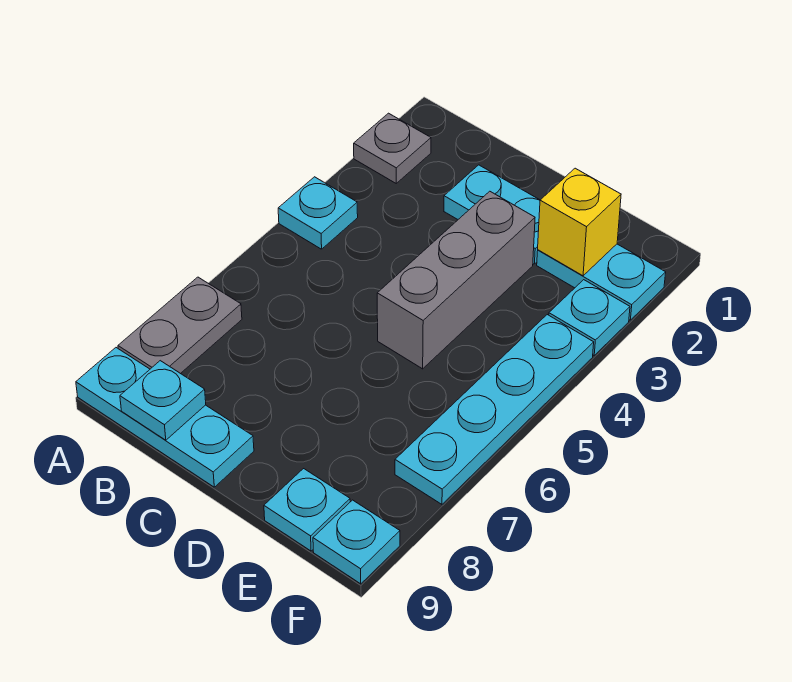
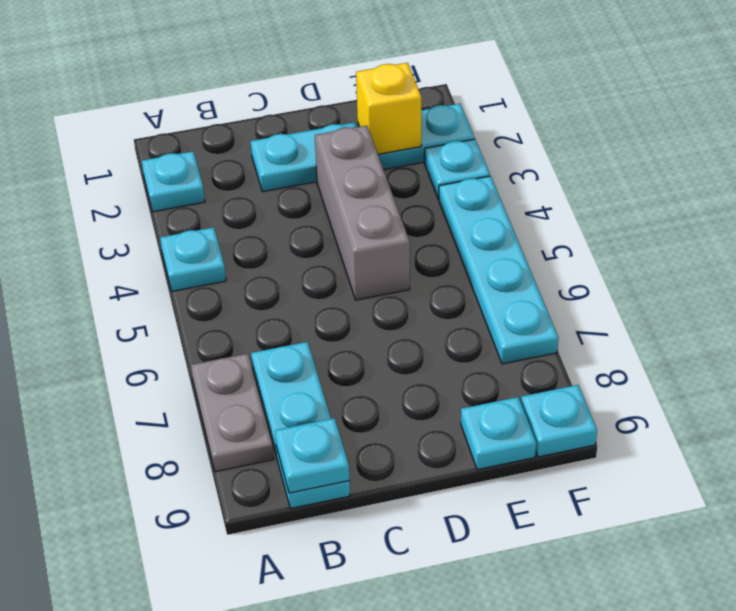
grey plate A2 level 1 -> cyan plate A2 level 1
cyan plate A9:C9 level 1 -> cyan plate B7:B9 level 1

